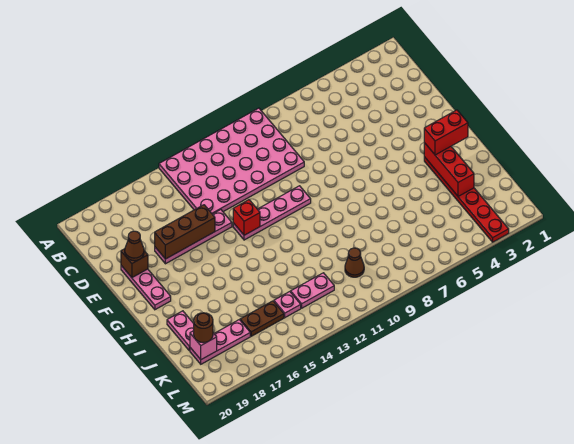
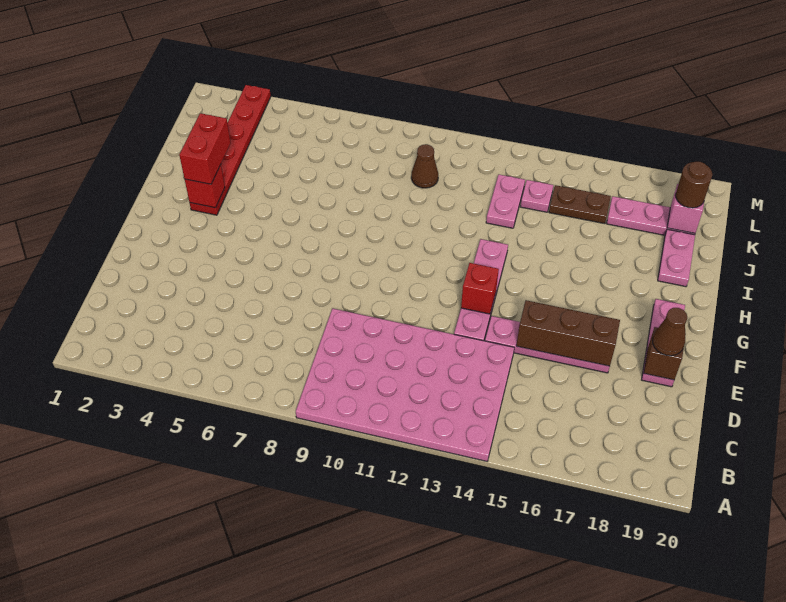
pink plate F10:F13 level 1 -> pink plate E13:H13 level 1
red brick H2:H3 level 3 -> red brick H3:I3 level 3
red brick H3:J3 level 2 -> red brick H3 level 2
pink plate K12:K13 level 1 -> pink plate J13:K13 level 1

